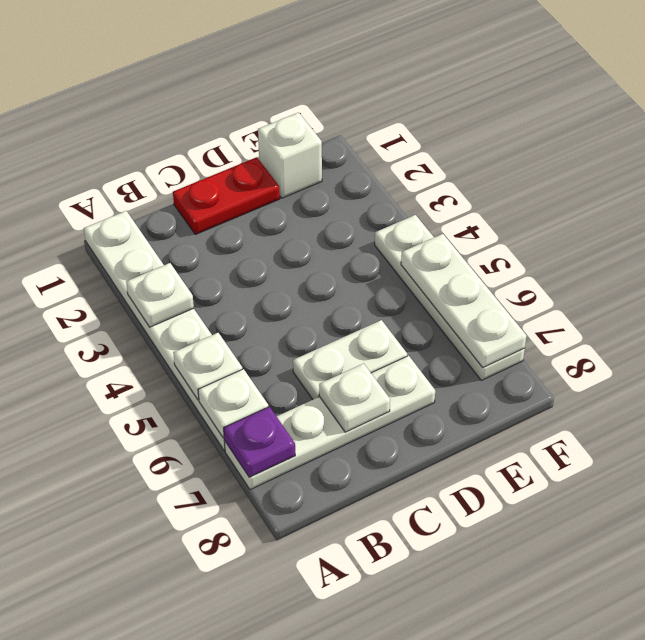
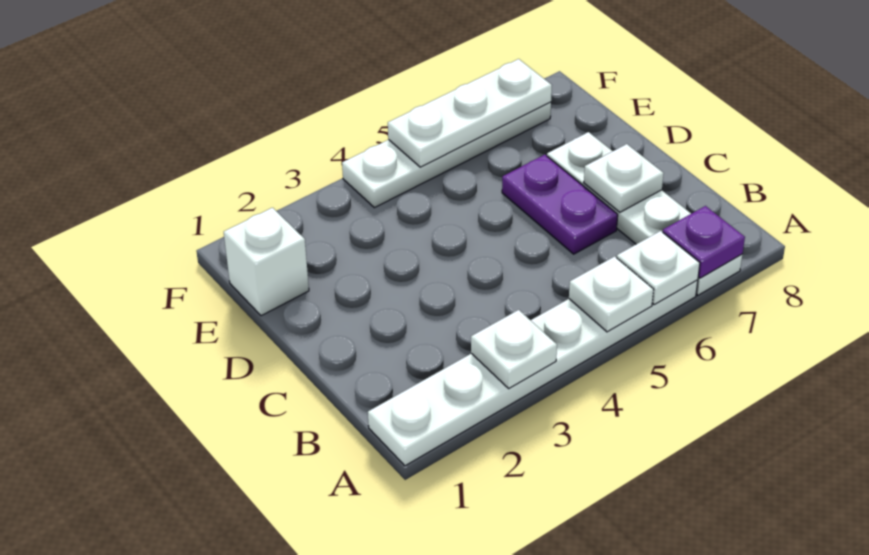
red plate C1:D1 level 1 -> none
white plate C6:D6 level 1 -> purple plate C6:D6 level 1

